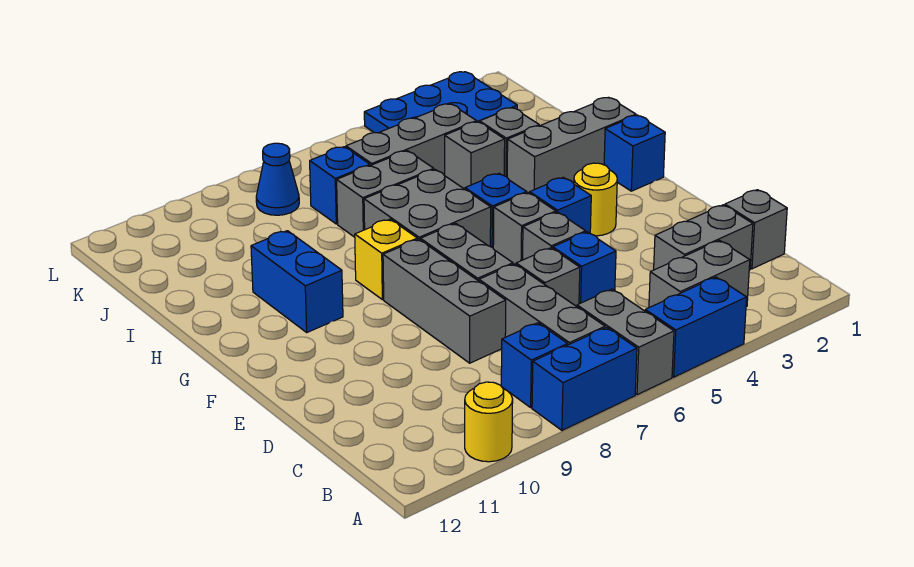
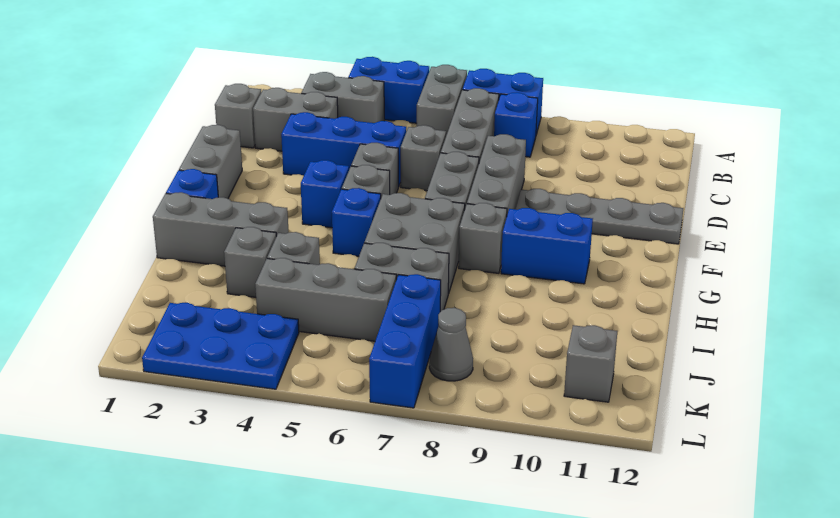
yellow round brick A10 level 1 -> none
blue brick D5 level 1 -> blue brick D3:D5 level 1
none -> grey brick E1:F1 level 1
none -> grey plate E9:E12 level 1
yellow round brick F3 level 1 -> none
yellow brick G8 level 1 -> grey brick G8 level 1
blue brick G10:H10 level 1 -> blue brick G9:G10 level 1
blue brick J7 level 1 -> blue brick J7:L7 level 1
blue cone K8 level 1 -> grey cone K8 level 1
none -> grey brick K11 level 1

